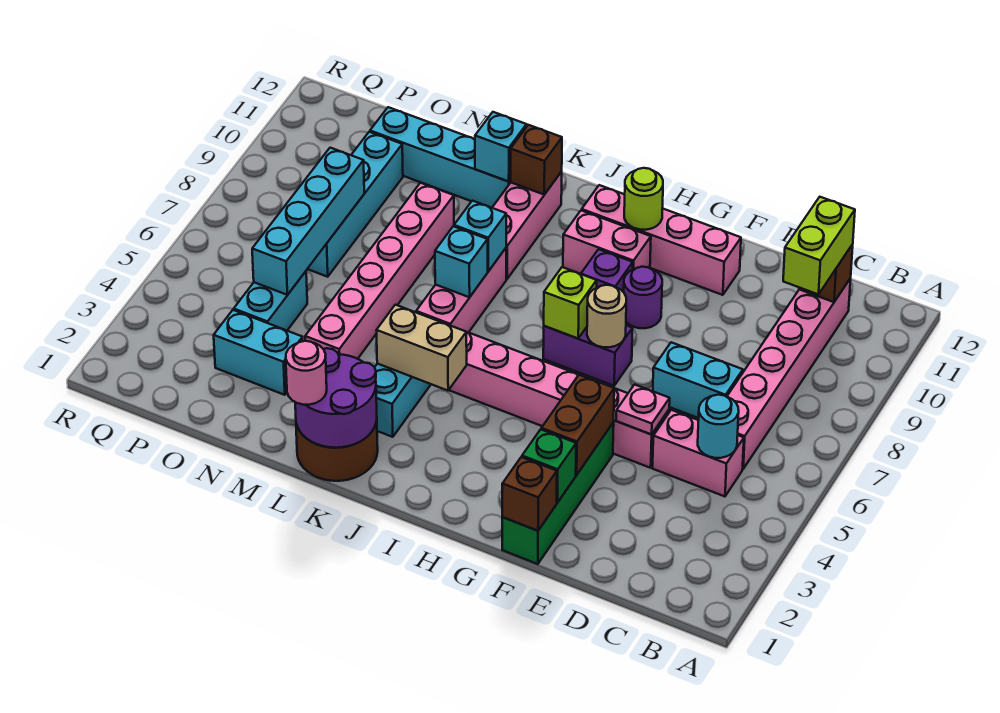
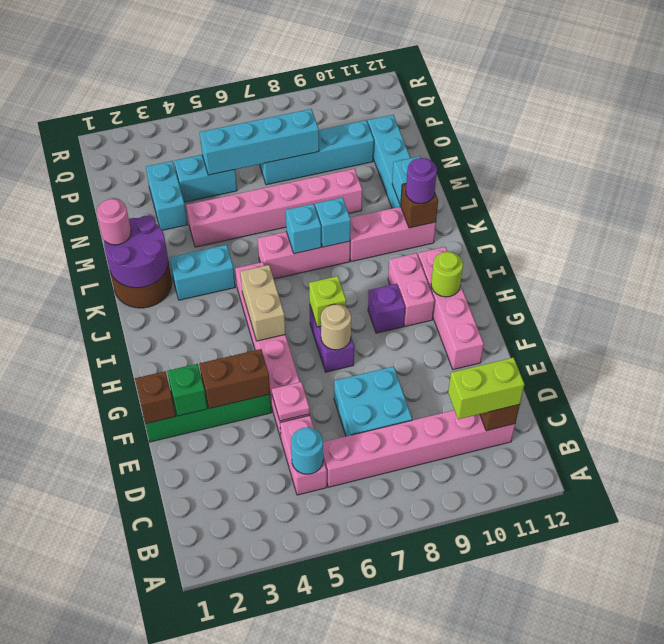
cyan brick D7:E7 level 1 -> cyan brick D7:E8 level 1
purple round brick G9 level 1 -> purple round brick K11 level 3
tan brick J4:K4 level 2 -> tan brick H5:I5 level 2

